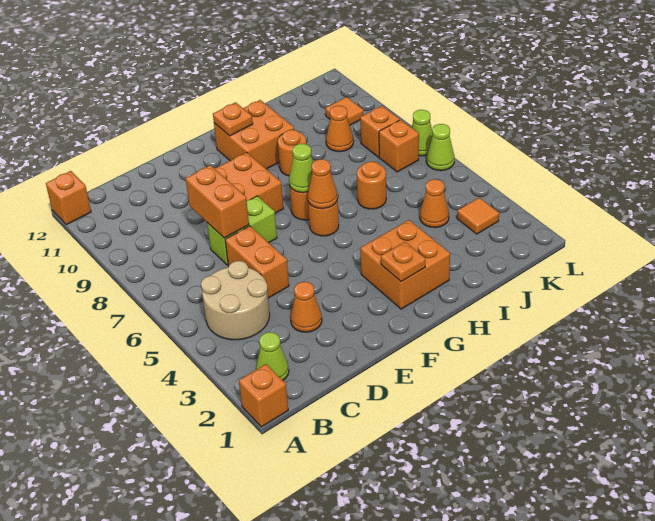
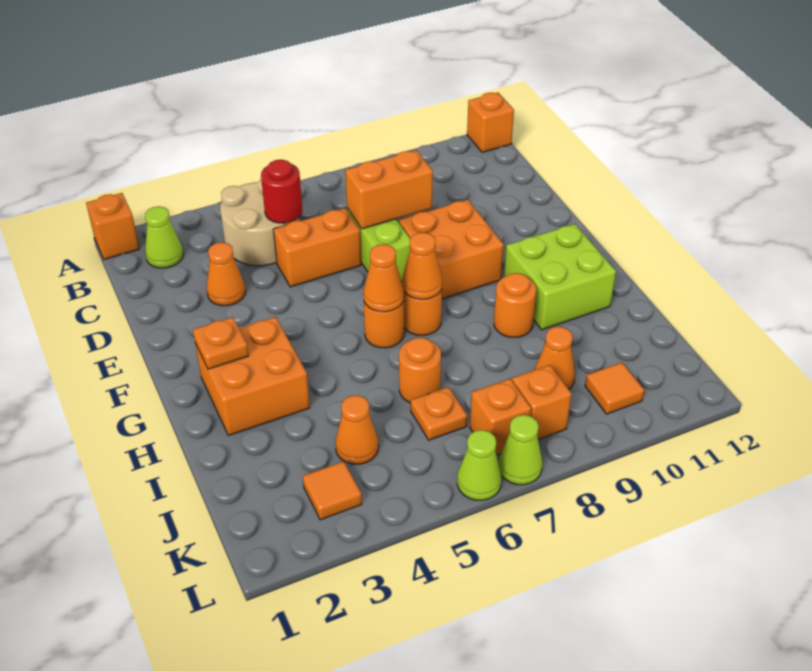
none -> red round brick C5 level 2
lime cone G7 level 2 -> orange cone G7 level 2
orange brick G10:H11 level 1 -> lime brick G10:H11 level 1
orange plate G11 level 2 -> orange plate J6 level 1

